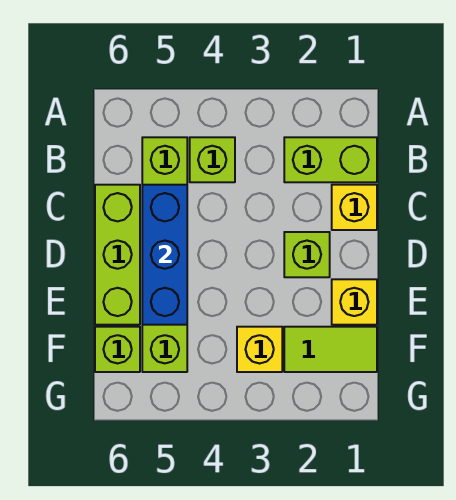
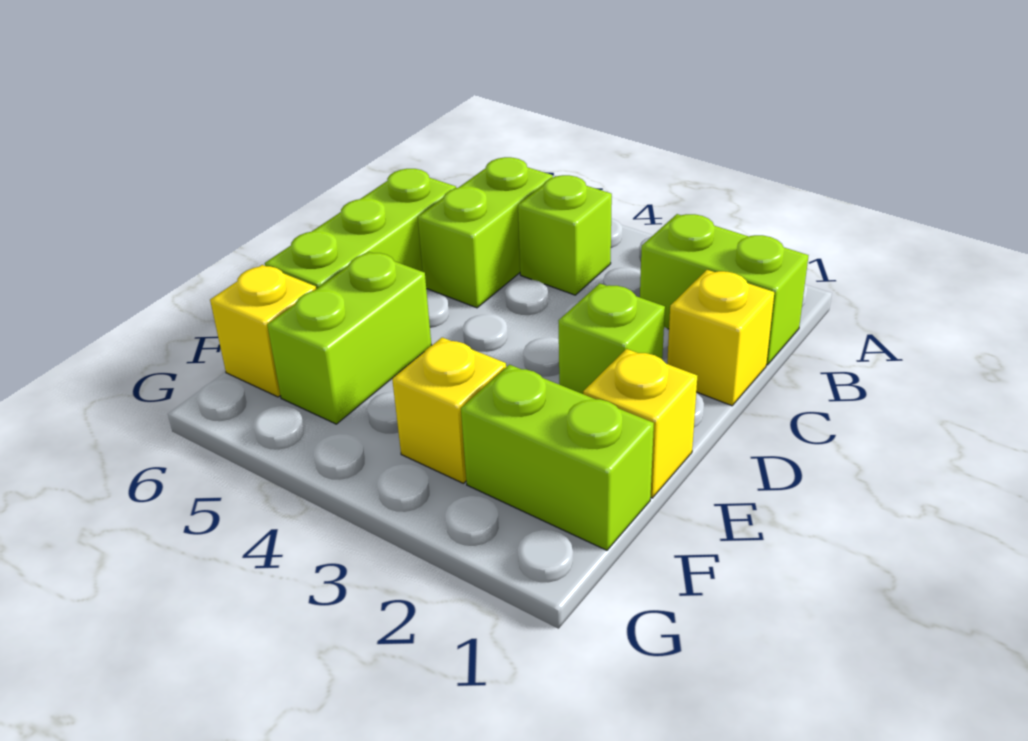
blue brick C5:E5 level 2 -> none
lime tile F1:F2 level 1 -> lime brick F1:F2 level 1
lime brick F6 level 1 -> yellow brick F6 level 1

